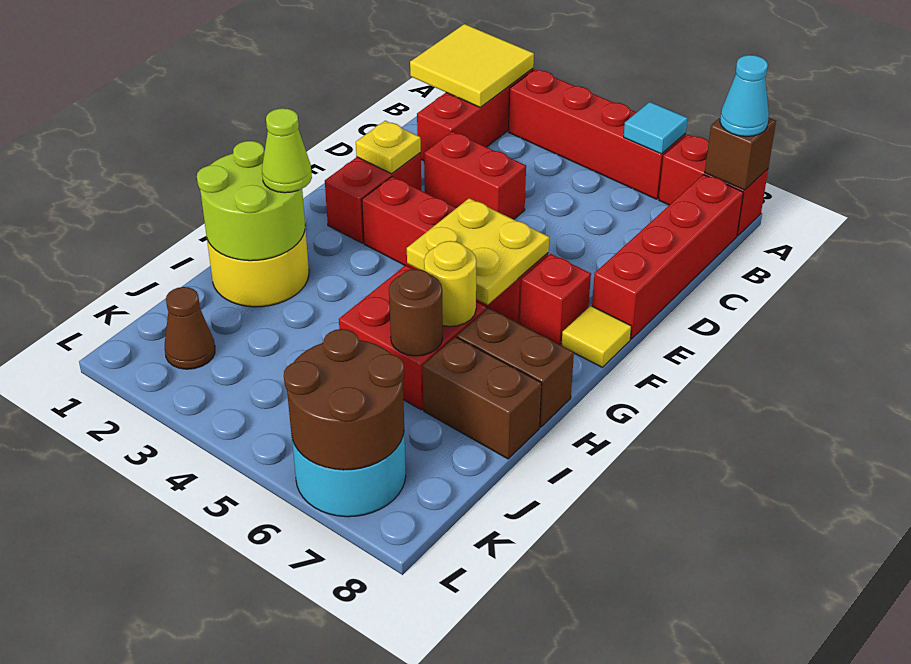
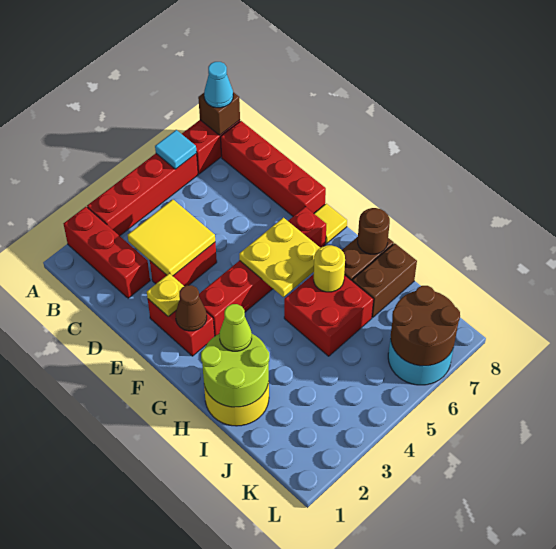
yellow tile A1:B2 level 2 -> yellow tile C3:D4 level 2
brown round brick I6 level 2 -> brown round brick H8 level 2
brown cone K2 level 1 -> brown cone F2 level 2

